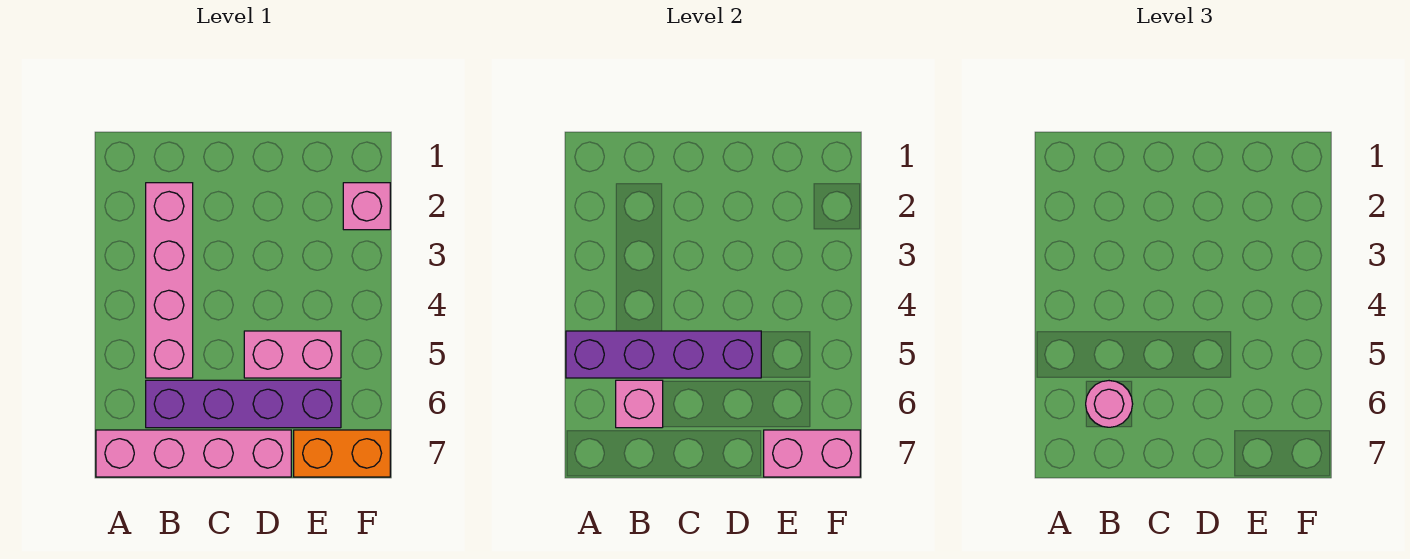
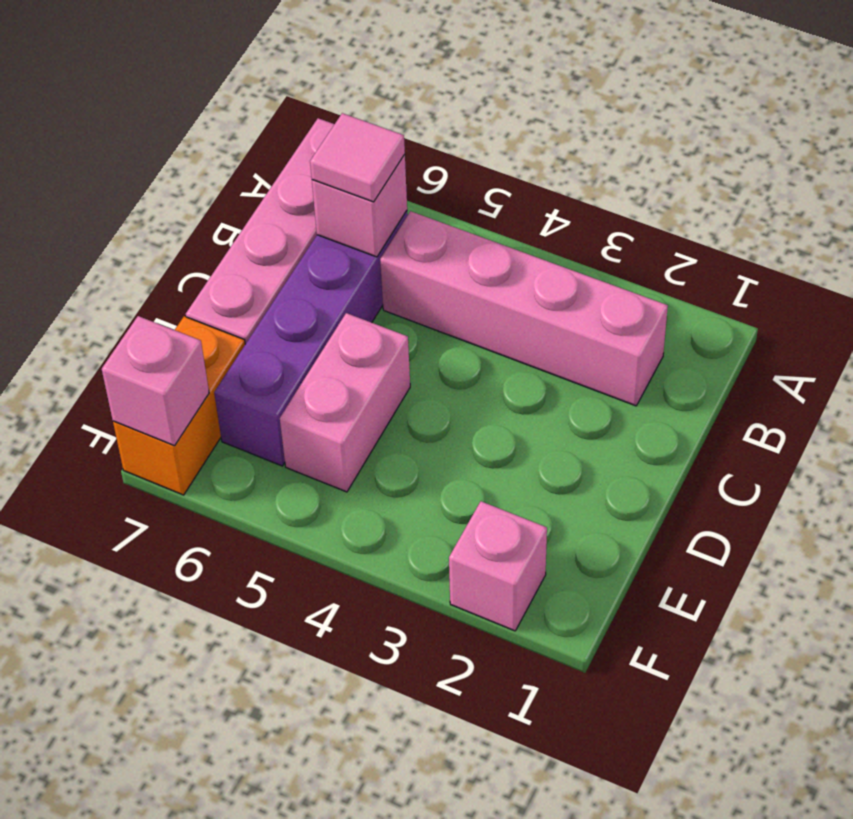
purple brick A5:D5 level 2 -> none
pink round brick B6 level 3 -> pink tile B6 level 3
pink brick E7:F7 level 2 -> pink brick F7 level 2

